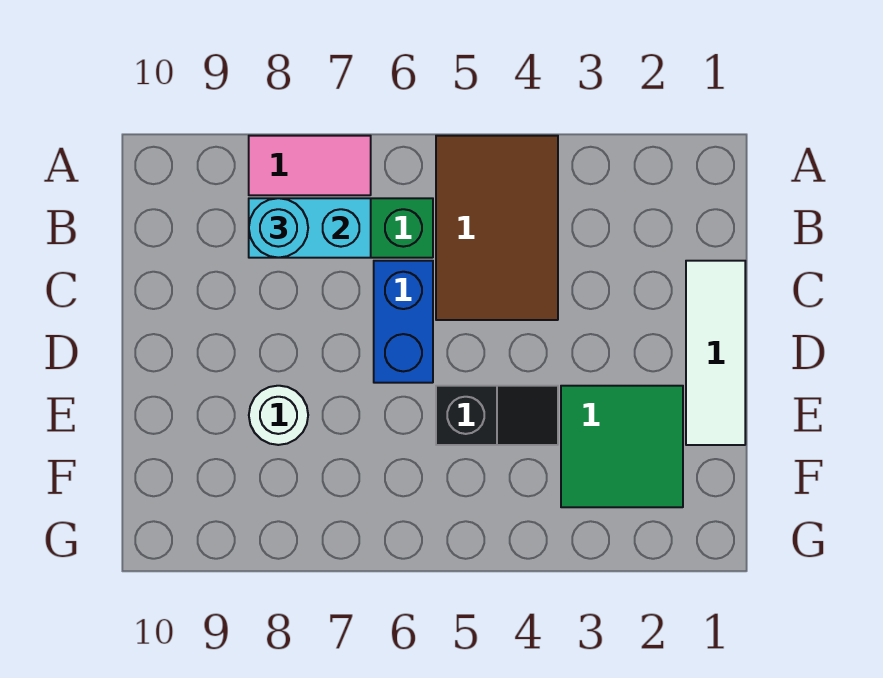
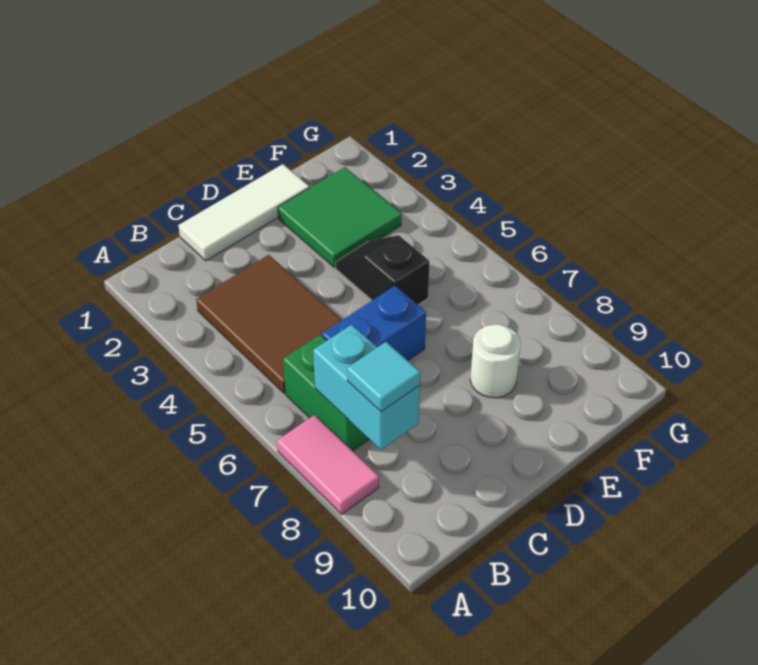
brown tile A4:C5 level 1 -> brown tile B3:C5 level 1
cyan round brick B8 level 3 -> cyan tile B8 level 3

